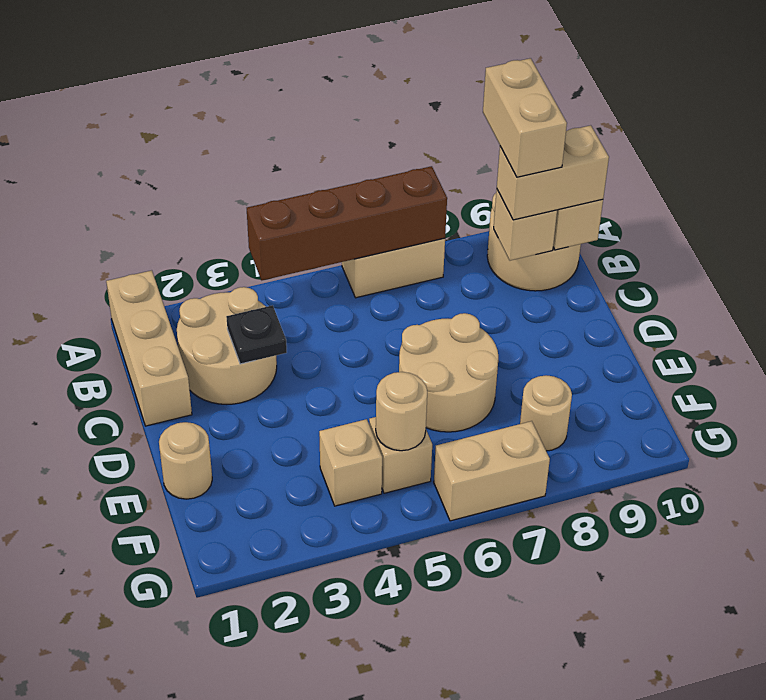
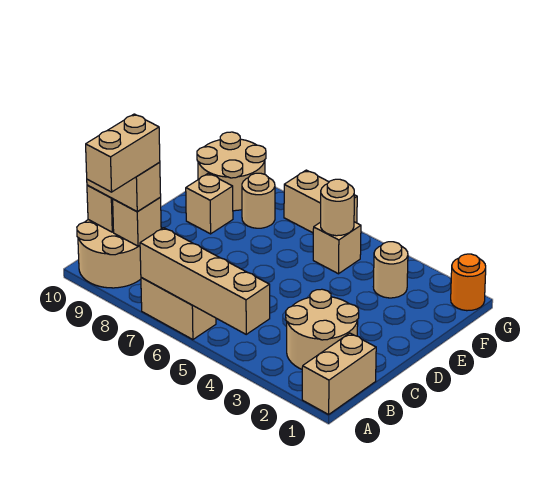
tan brick A1:C1 level 1 -> tan brick A1:B1 level 1
brown brick A4:A7 level 2 -> tan brick A4:A7 level 2
black plate C3 level 2 -> none
tan round brick D6:E7 level 1 -> tan round brick F9:G10 level 1
tan round brick E1 level 1 -> tan round brick F3 level 1
tan brick F4 level 1 -> tan brick E9 level 1
none -> orange round brick G1 level 1

